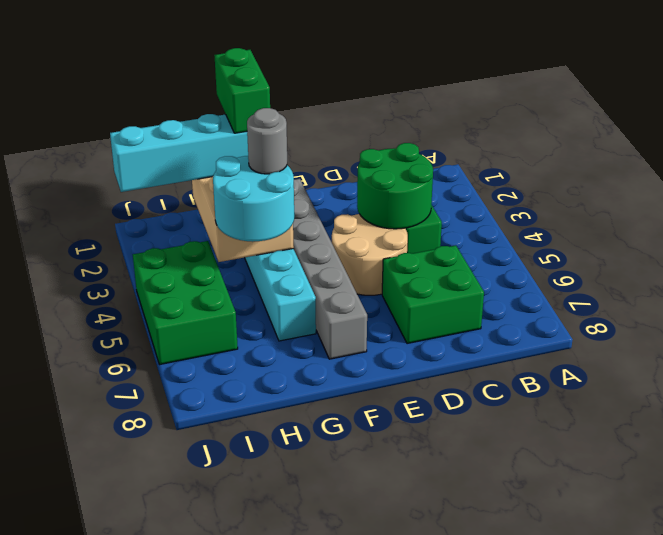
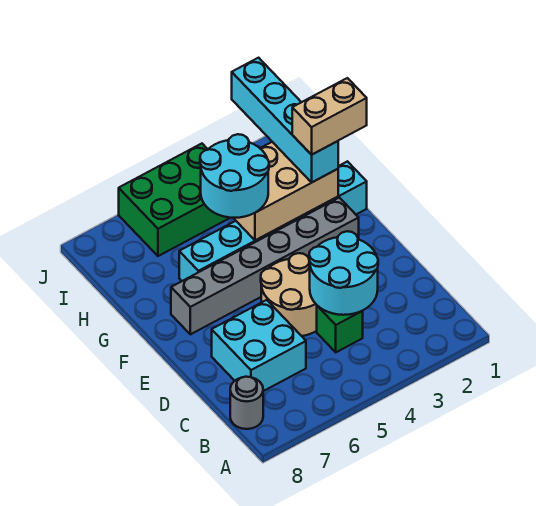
green round brick C3:D4 level 2 -> cyan round brick C3:D4 level 2
green brick C6:D7 level 1 -> cyan brick C6:D7 level 1
green brick G1:G2 level 4 -> tan brick G1:G2 level 4
grey round brick G4 level 4 -> grey round brick B8 level 1

